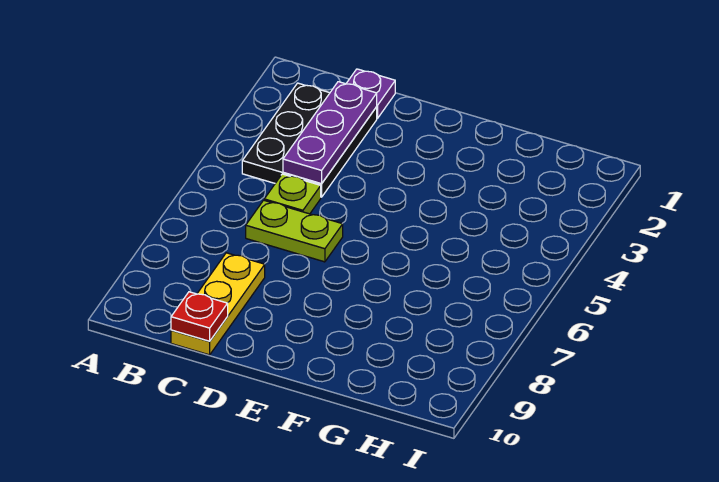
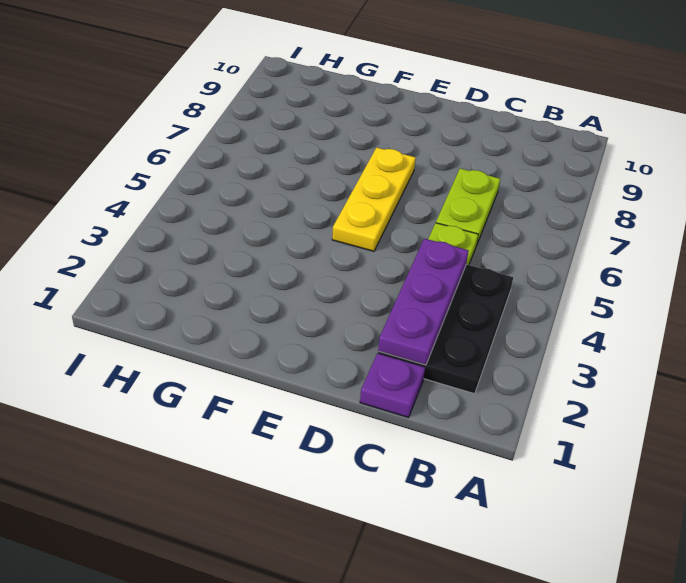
lime plate C6:D6 level 1 -> lime plate C6:C7 level 1
yellow plate C8:C10 level 1 -> yellow plate E5:E7 level 1
red plate C10 level 2 -> none

